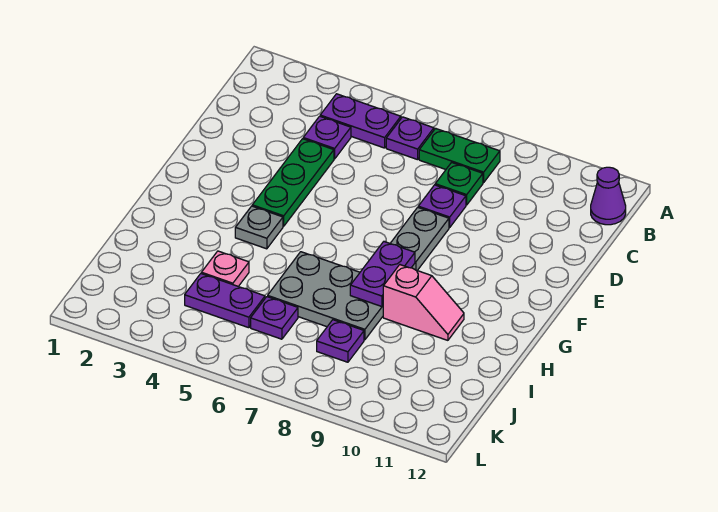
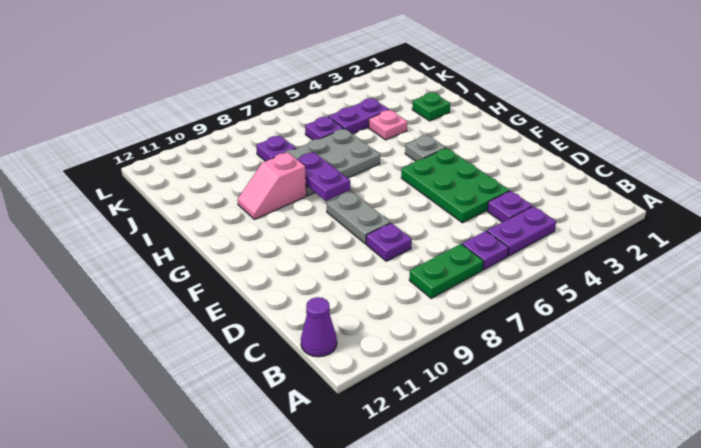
green plate C8 level 1 -> green plate I2 level 1
green plate D4:F4 level 1 -> green plate D4:F5 level 1

